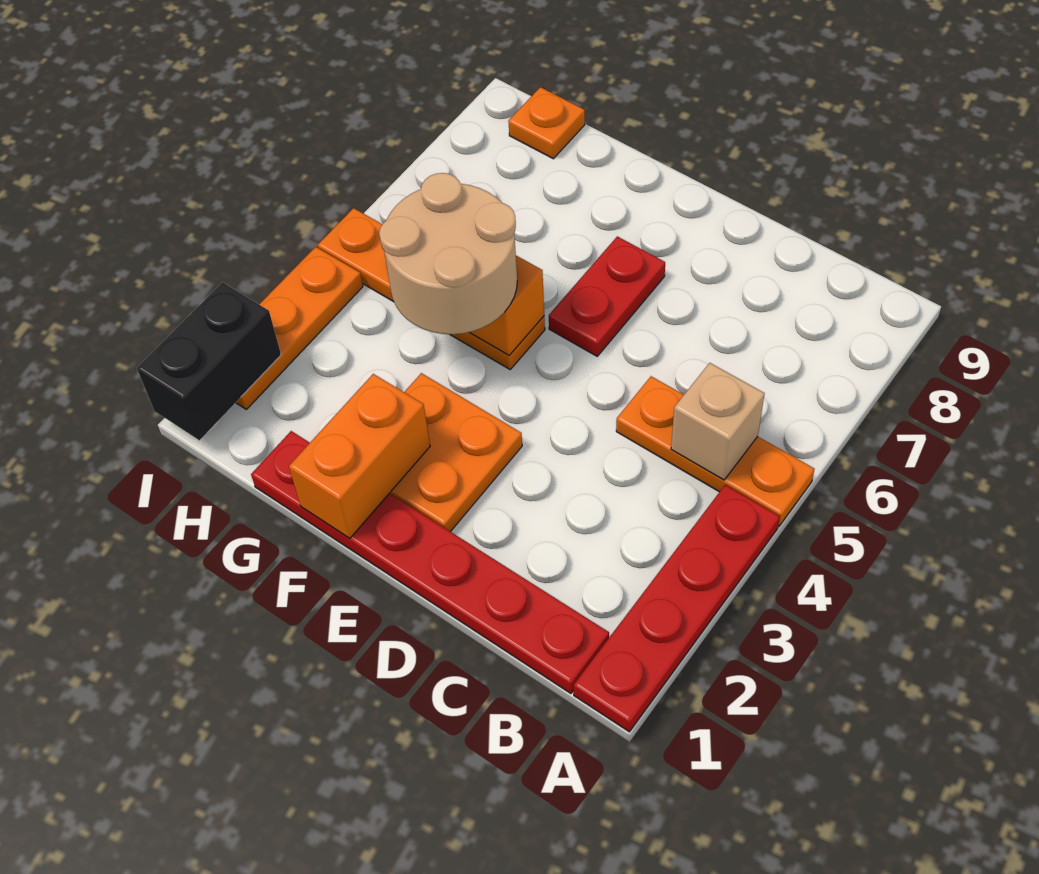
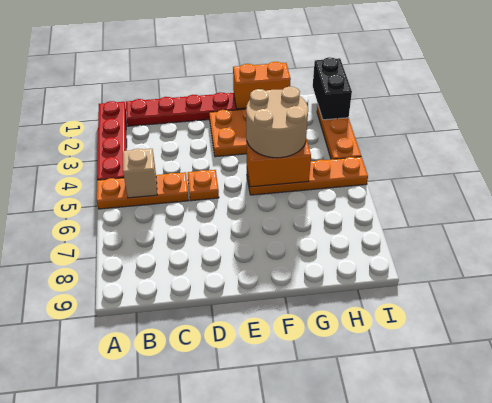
red plate E6:E7 level 1 -> none
orange brick F1:F2 level 2 -> orange brick F1:G1 level 2
orange plate H9 level 1 -> orange plate D5 level 1

